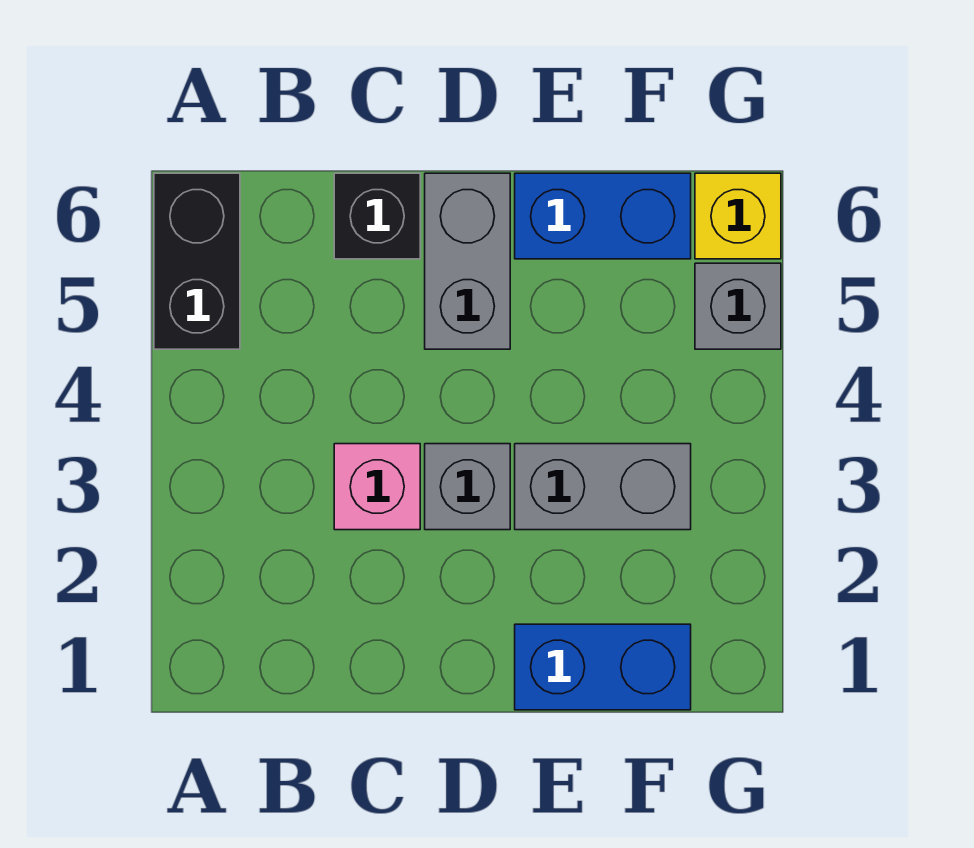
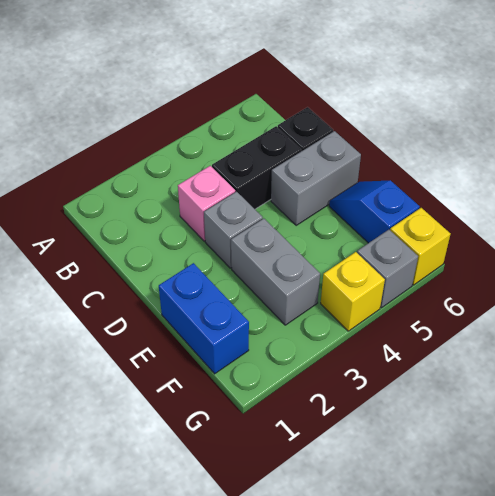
black brick A5:A6 level 1 -> black brick C4:C5 level 1
blue brick E6:F6 level 1 -> blue slope E6:F6 level 1 top F
none -> yellow brick G4 level 1

